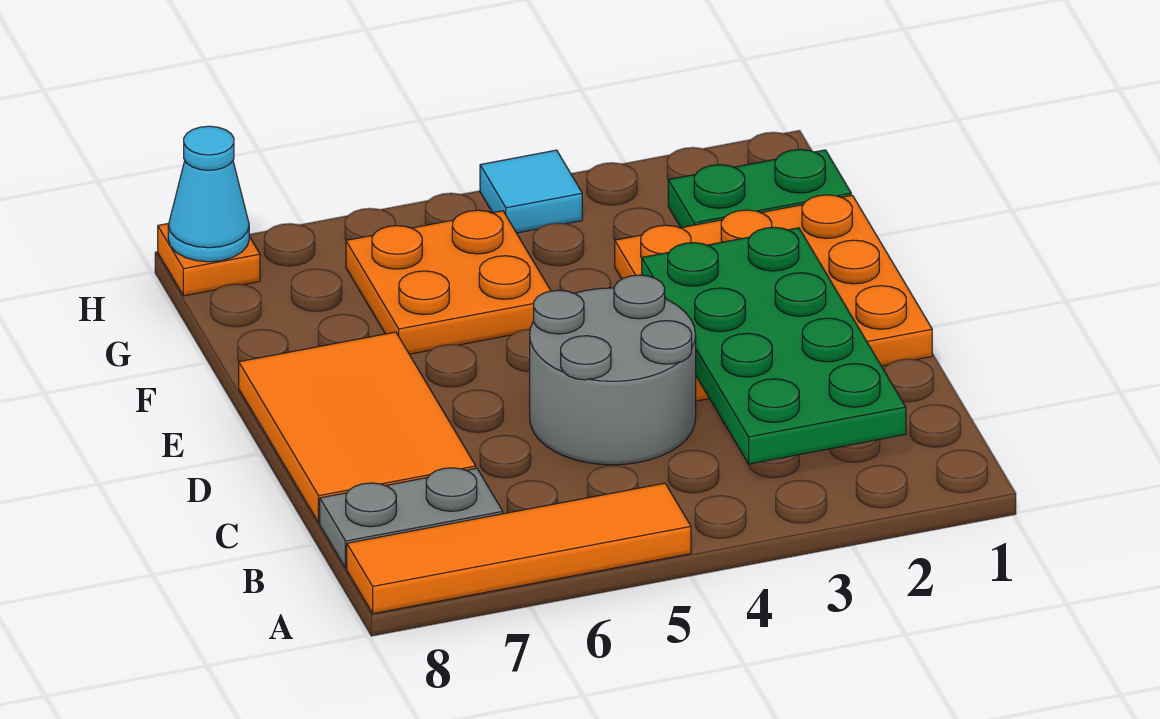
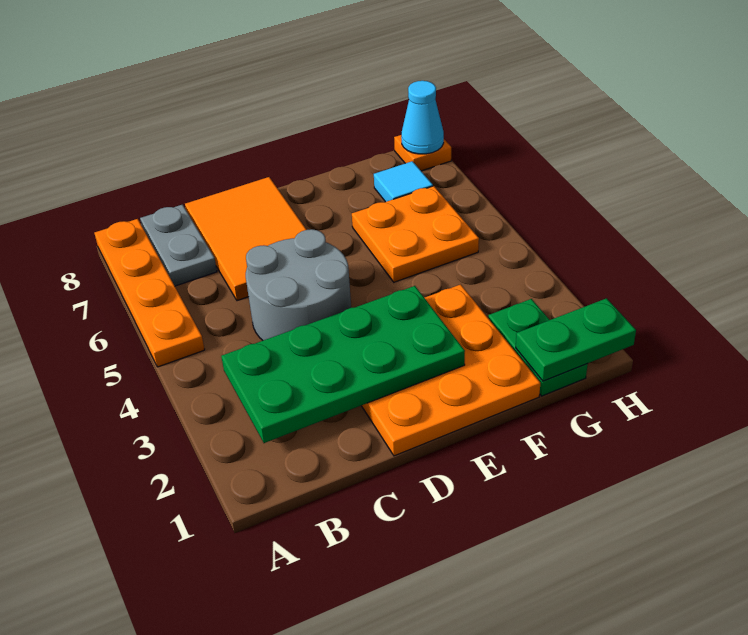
orange tile A5:A8 level 1 -> orange plate A5:A8 level 1
orange tile C7:E8 level 1 -> orange tile C6:D8 level 1
none -> green plate G1:H1 level 2
cyan tile H4 level 1 -> cyan tile G7 level 1

